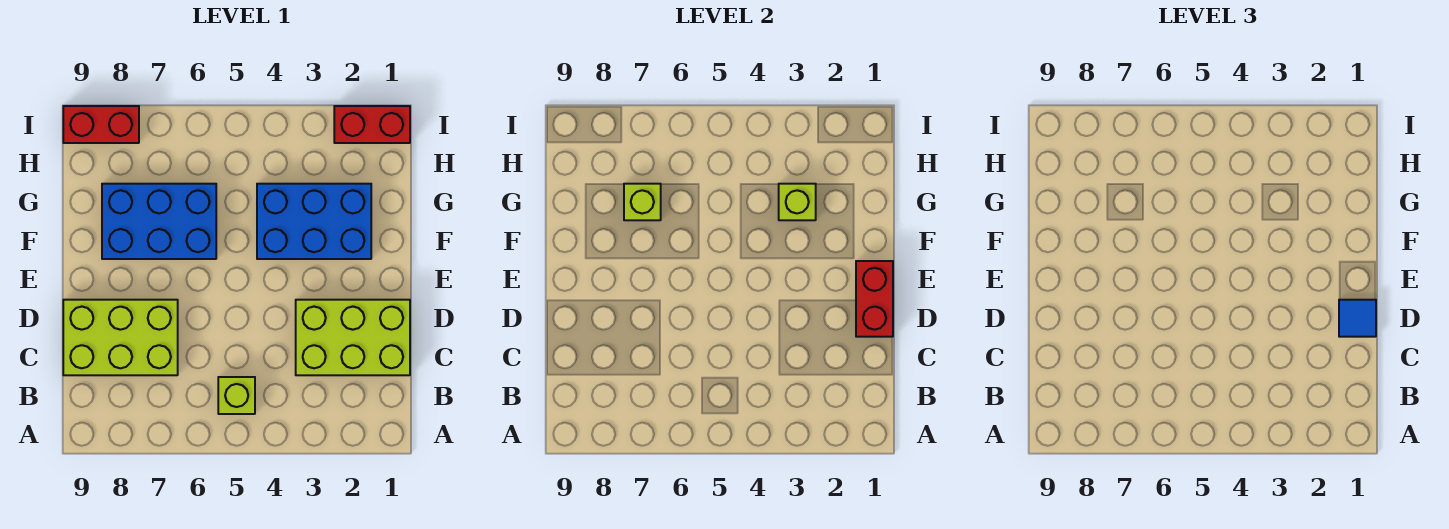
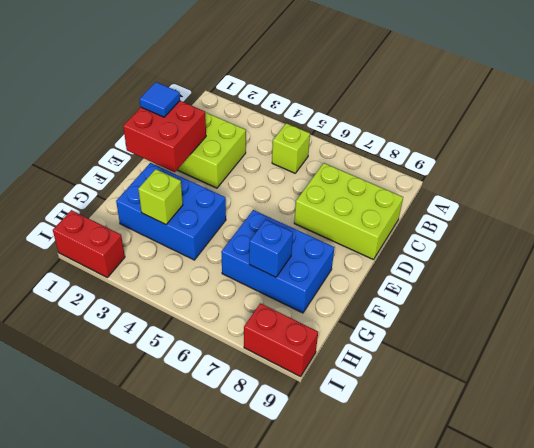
red brick D1:E1 level 2 -> red brick D1:E2 level 2
lime brick G7 level 2 -> blue brick G7 level 2

